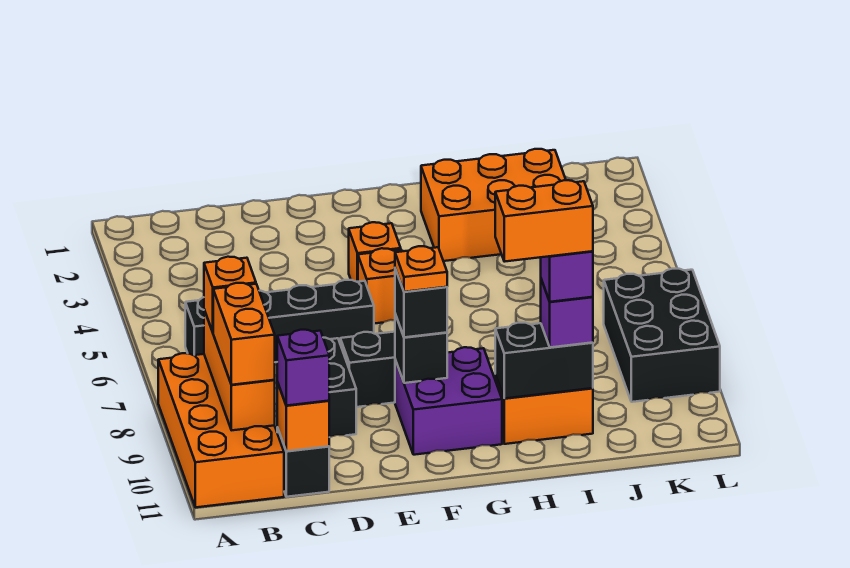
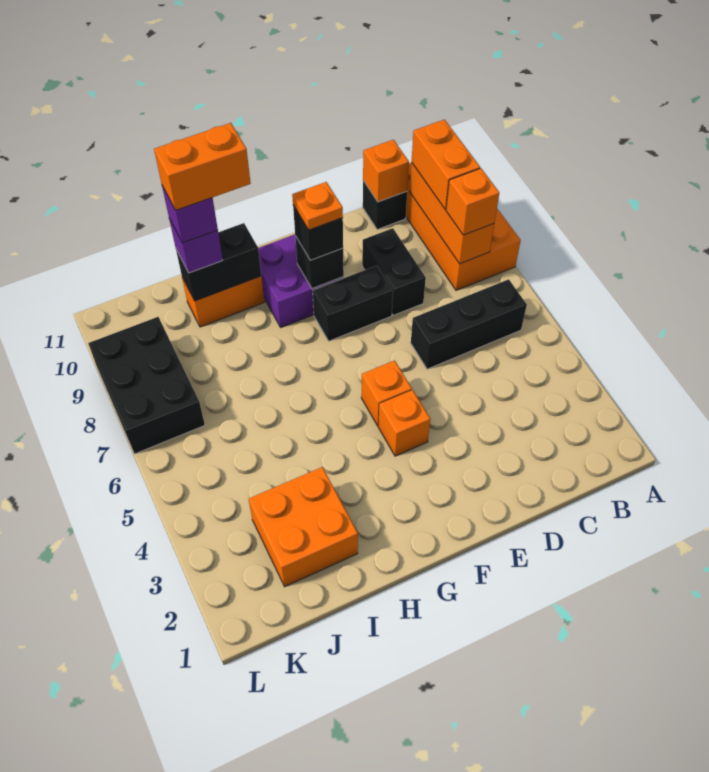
black brick B6:E6 level 1 -> black brick B6:D6 level 1
purple brick C11 level 3 -> none
orange brick H2:J3 level 1 -> orange brick I2:J3 level 1

